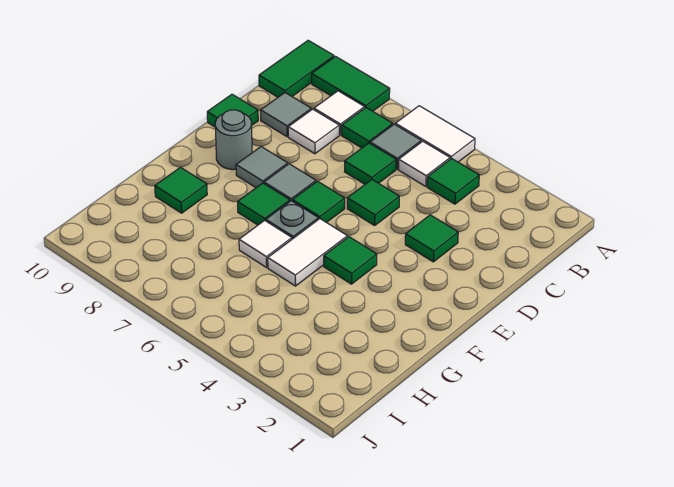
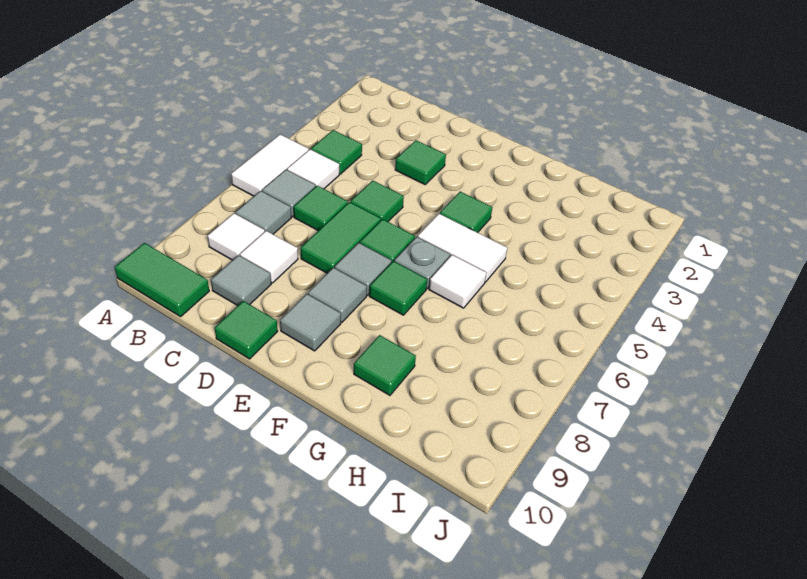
green tile A8:A9 level 1 -> green tile D6:D7 level 1
green tile B7 level 1 -> grey tile B7 level 1
grey round brick E9 level 1 -> grey tile E9 level 1

